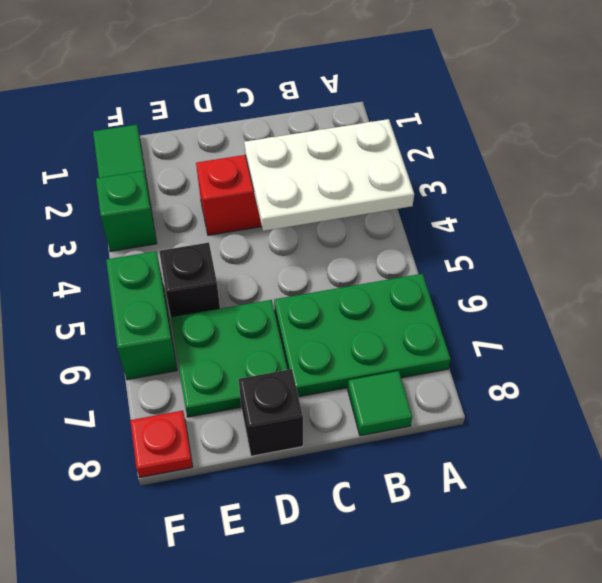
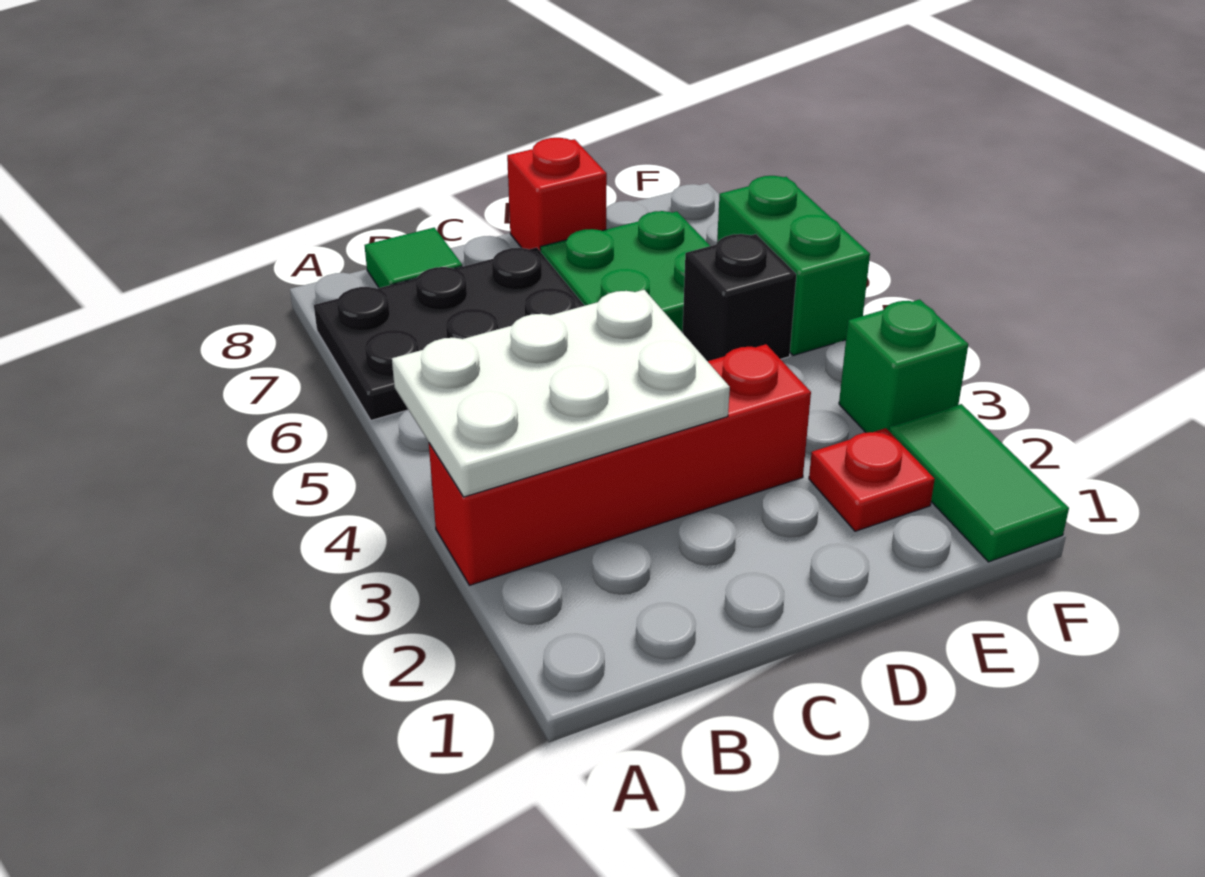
green plate A6:C7 level 1 -> black plate A6:C7 level 1
black brick D8 level 1 -> red brick D8 level 1
red plate F8 level 1 -> red plate E2 level 1

